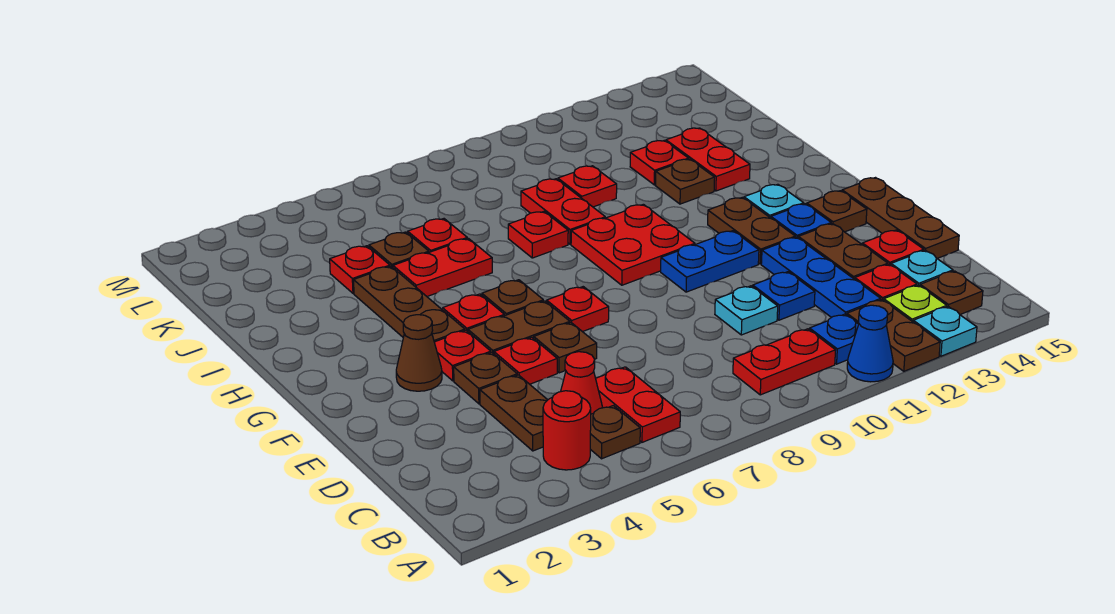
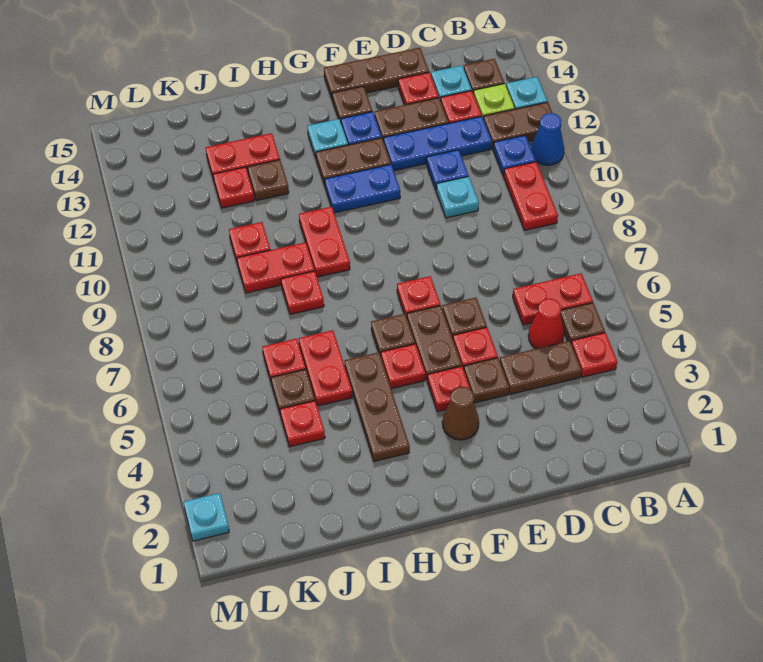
red round brick B4 level 1 -> red plate B4 level 1
blue plate F10:F11 level 1 -> blue plate F11:G11 level 1
brown plate G4:I4 level 1 -> brown plate H3:H5 level 1
red plate G9:H10 level 1 -> red plate H9:H10 level 1
none -> cyan plate M2 level 1

